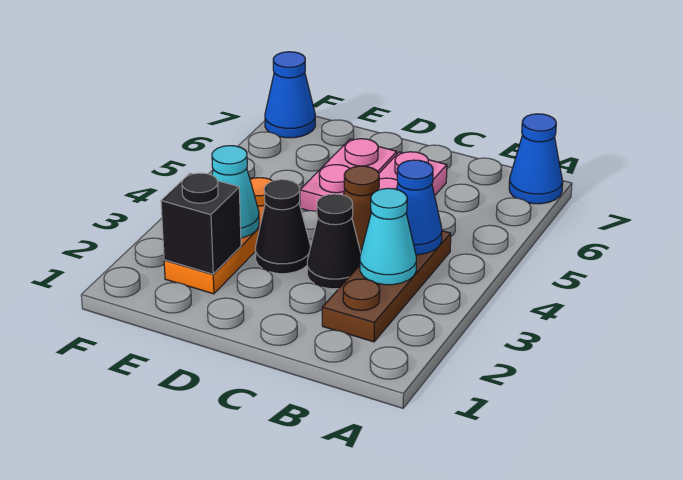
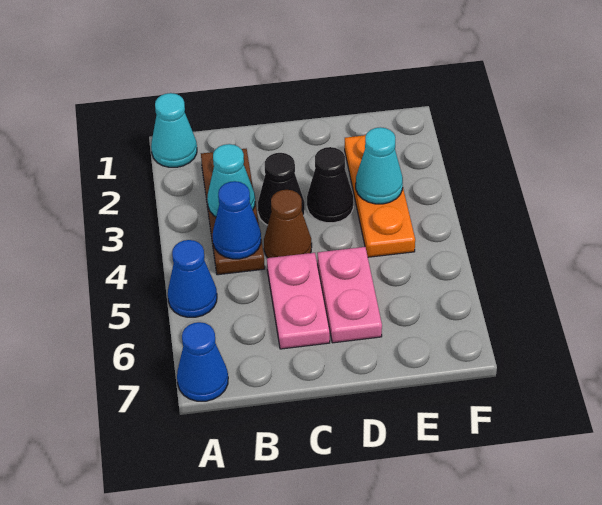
none -> cyan cone A1 level 1
black brick E2 level 2 -> none
blue cone F7 level 1 -> blue cone A5 level 1

